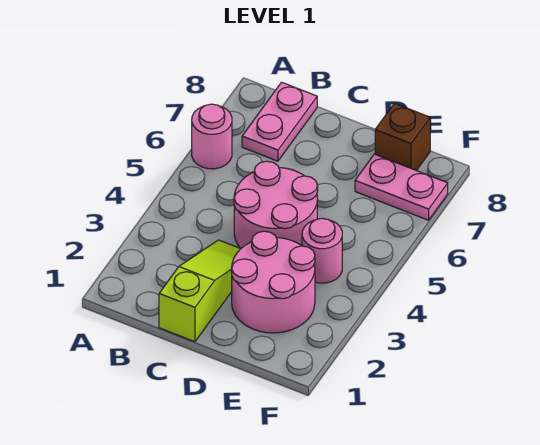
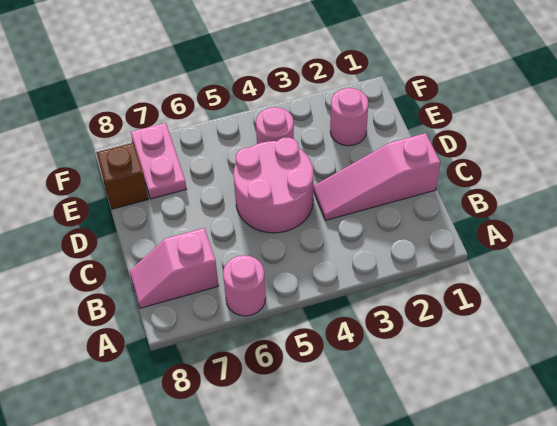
pink plate B7:B8 level 1 -> pink slope B7:B8 level 1 top 7
lime slope C1:C3 level 1 top 1 -> pink slope C1:C3 level 1 top 1
pink round brick D2:E3 level 1 -> pink round brick E2 level 1

